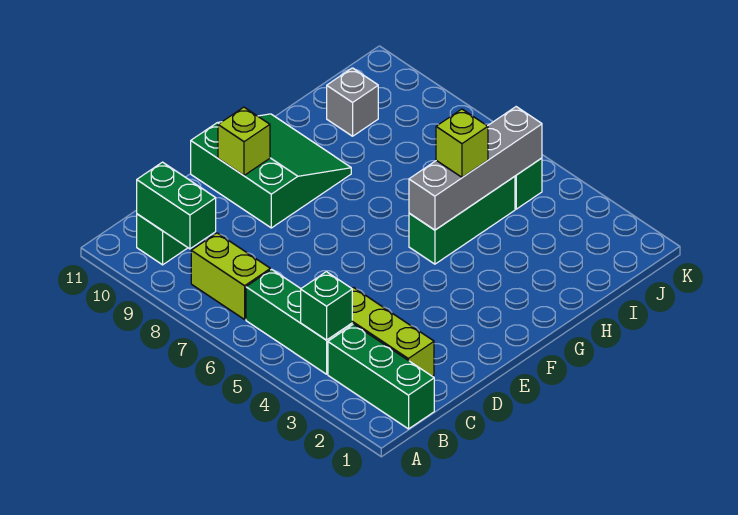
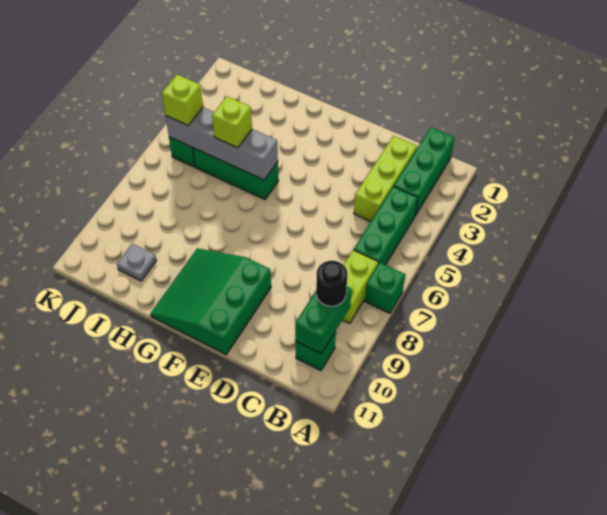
green brick B4 level 2 -> green brick A7 level 1
none -> black round brick B9 level 3
lime brick E10 level 2 -> lime brick J5 level 3
grey brick I10 level 1 -> grey plate I10 level 1

